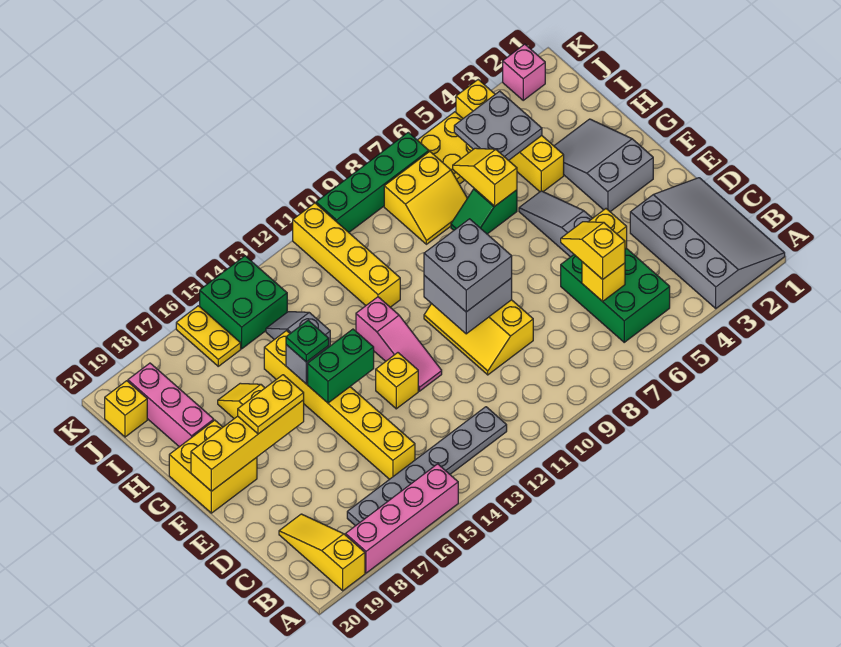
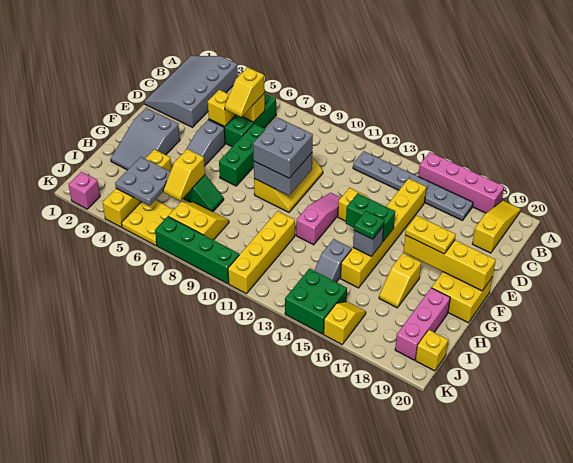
yellow slope A19:C19 level 1 top A -> yellow slope A19:C19 level 1 top C
none -> green brick D7:F7 level 1
yellow plate J16:K16 level 1 -> yellow slope J16:K16 level 1 top K

